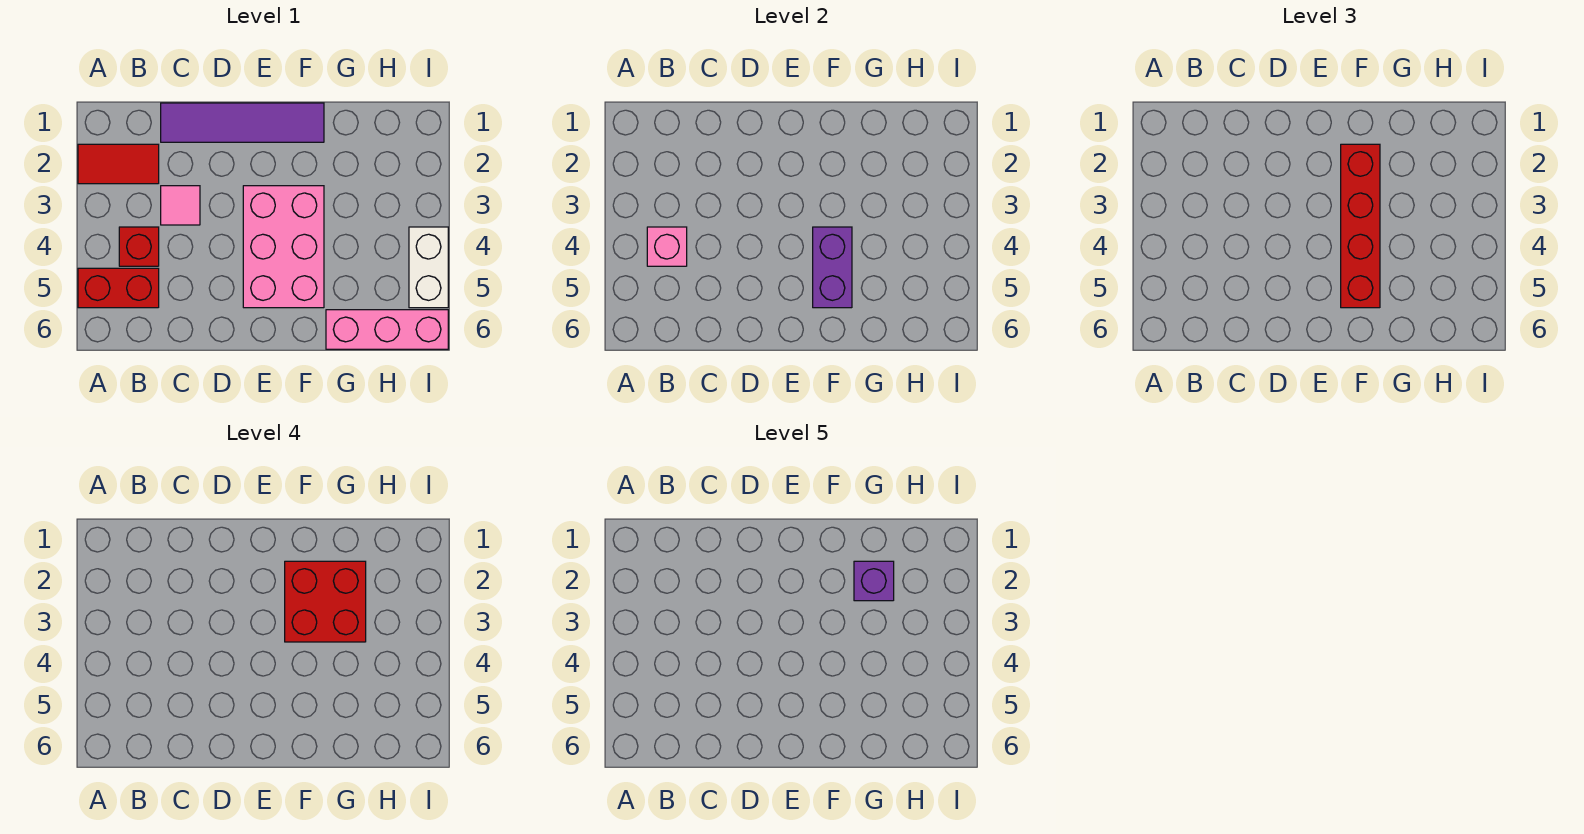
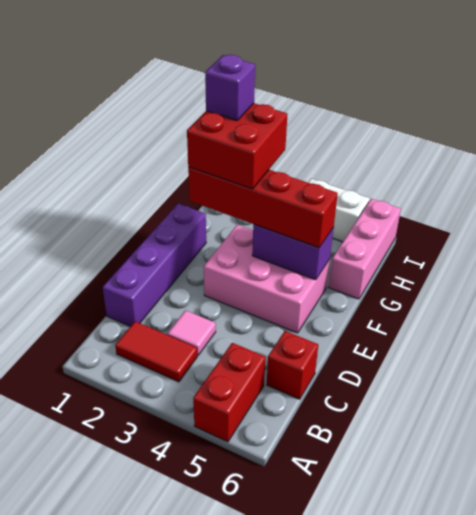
red tile A2:B2 level 1 -> red tile B2:B3 level 1
red brick B4 level 1 -> red brick C6 level 1
pink brick B4 level 2 -> none
purple tile C1:F1 level 1 -> purple brick C1:F1 level 1

